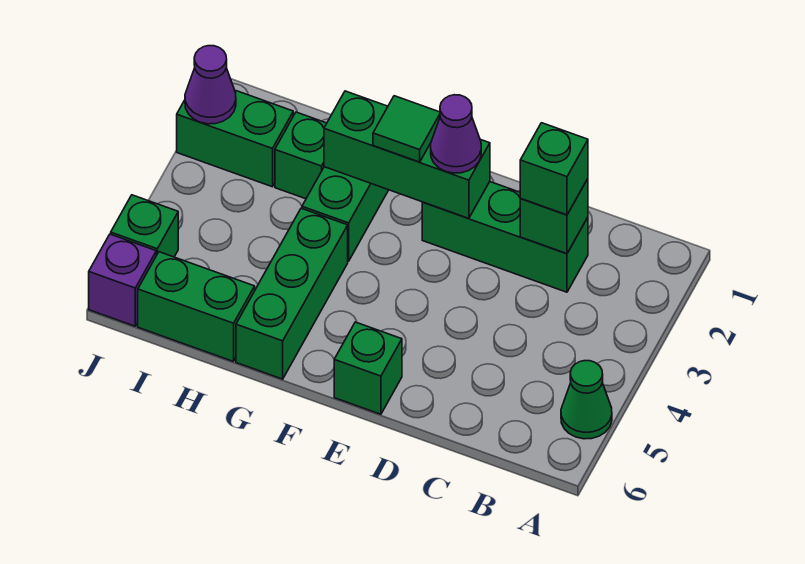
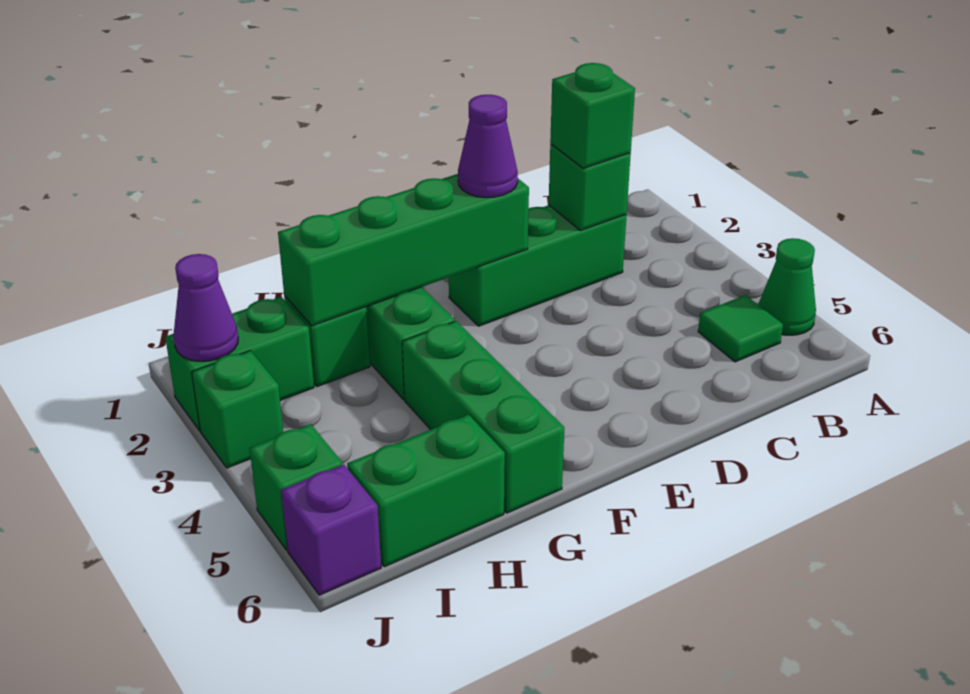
green brick E2:G2 level 2 -> green brick E2:H2 level 2
green brick E6 level 1 -> green brick J3 level 1
green tile F2 level 3 -> green tile B5 level 1

